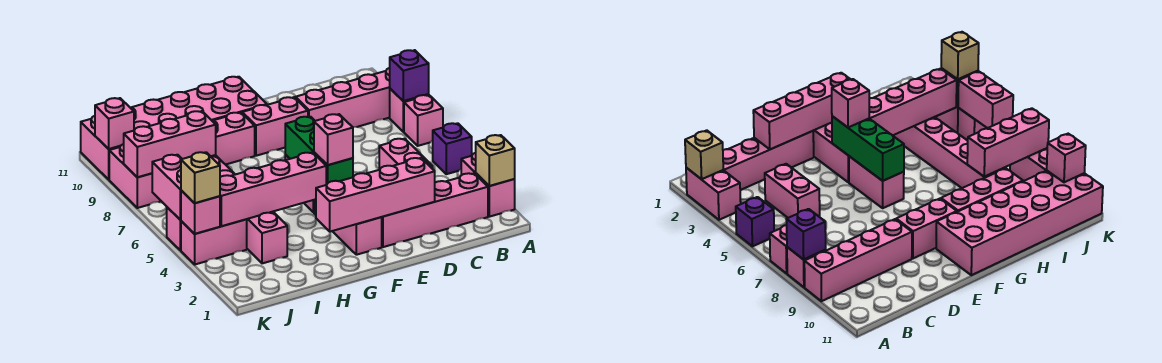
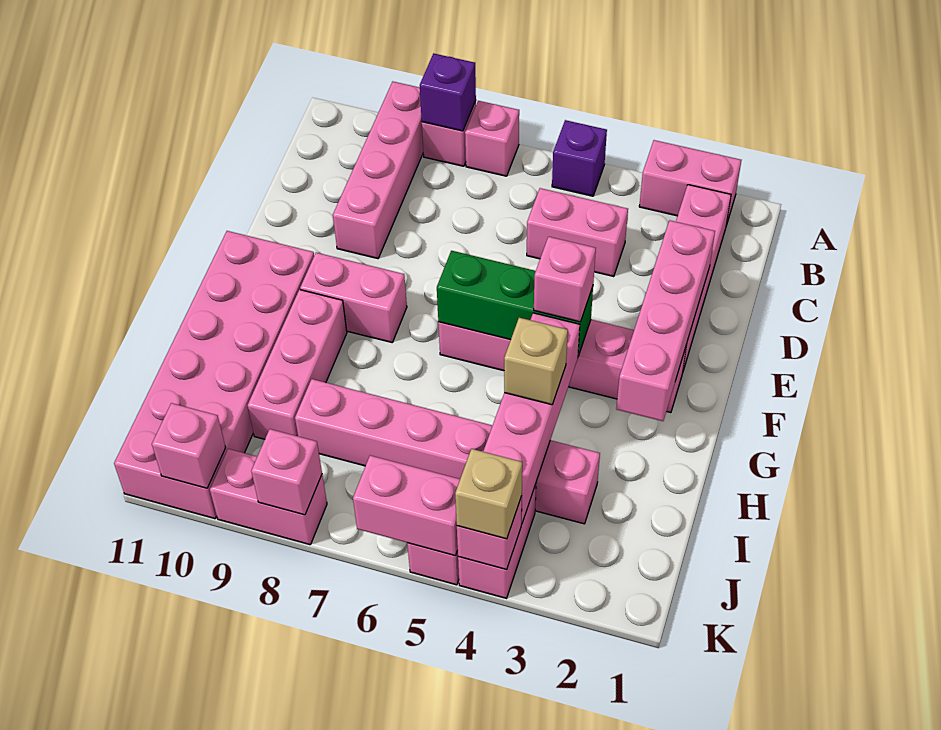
tan brick A2 level 2 -> tan brick H4 level 3
pink brick E9:F9 level 1 -> pink brick F8:F9 level 1
pink brick I8:K8 level 2 -> pink brick K8 level 2

